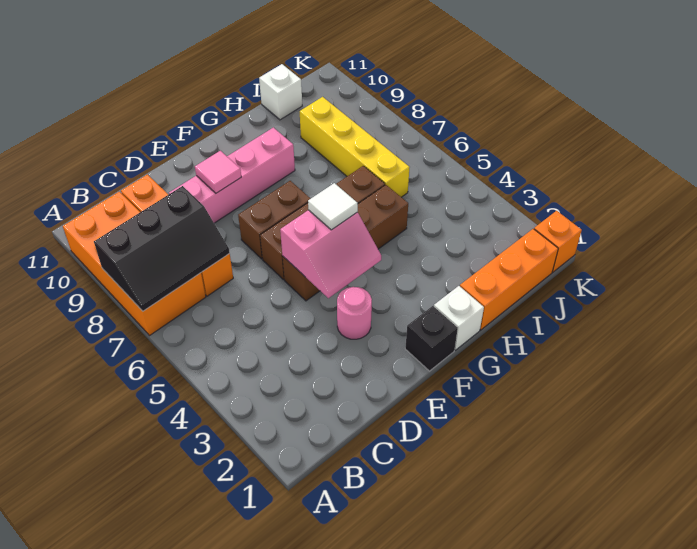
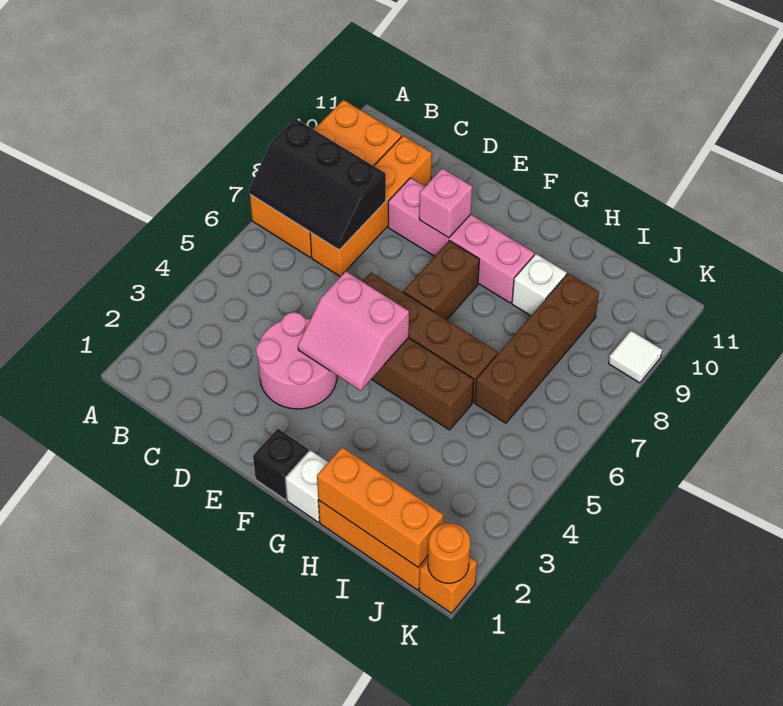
pink round brick E3 level 1 -> pink round brick D3:E4 level 1
brown brick E7:F7 level 1 -> brown brick F7:F8 level 1
pink tile E9 level 2 -> pink brick E9 level 2
white tile F5 level 3 -> white tile K9 level 1
none -> orange brick H1:J1 level 2
yellow brick I6:I9 level 1 -> brown brick I6:I9 level 1
white brick I11 level 1 -> white brick H9 level 1
none -> orange round brick K1 level 2

